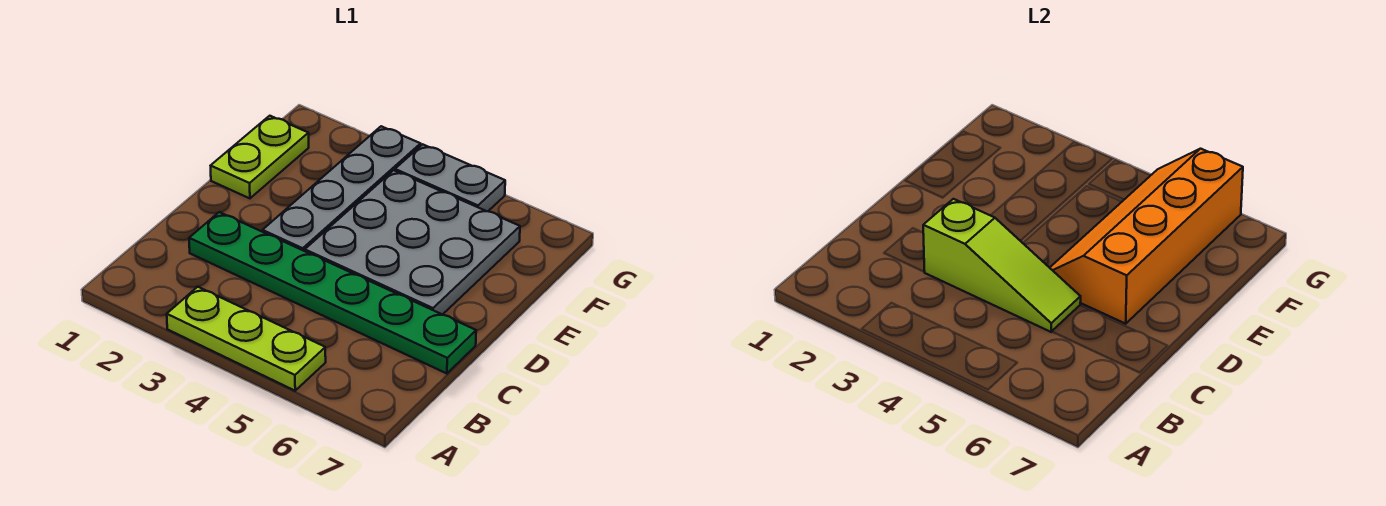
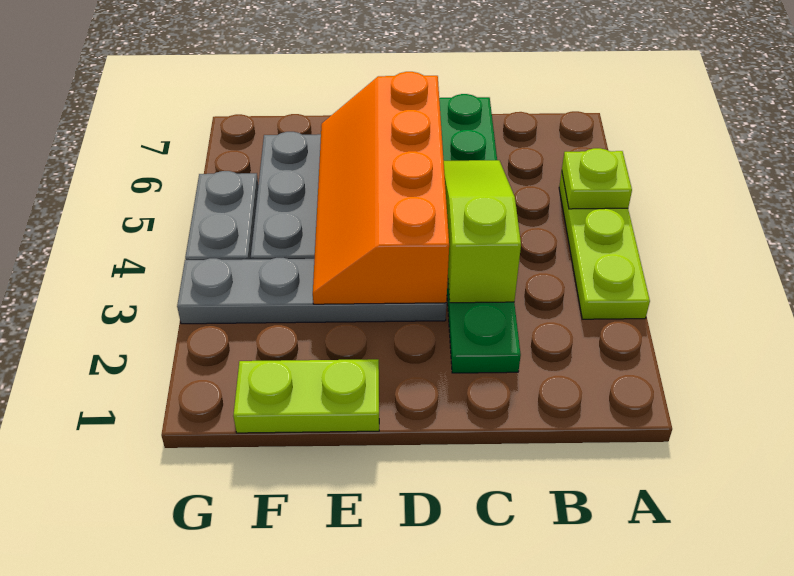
none -> lime plate A5 level 2
orange slope D5:G6 level 2 top 6 -> orange slope D3:E6 level 2 top D

